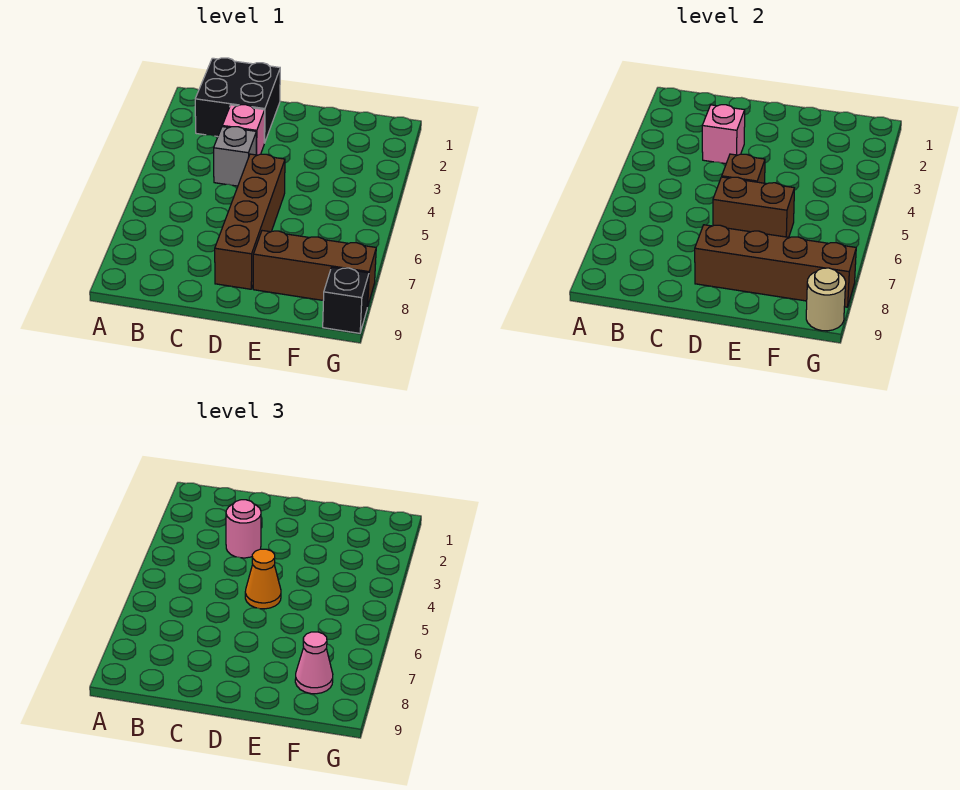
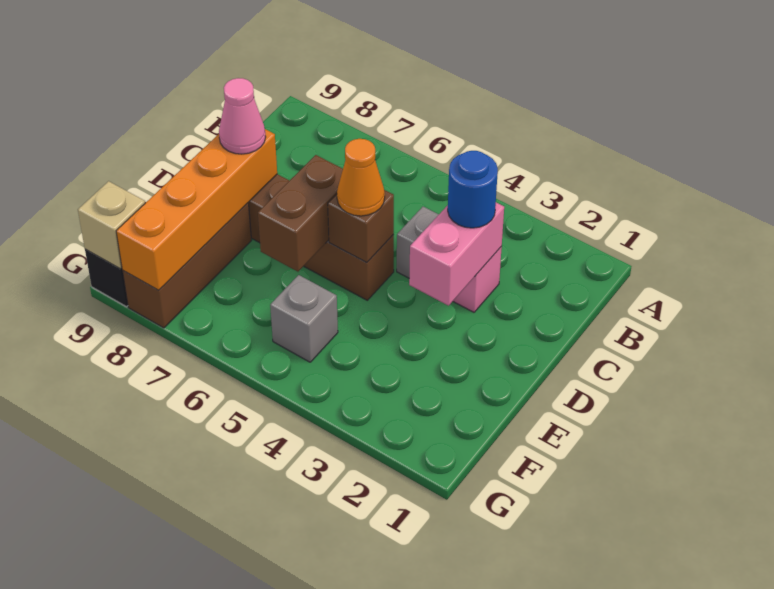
black brick B1:C2 level 1 -> none
pink brick C3 level 2 -> pink brick C3:D3 level 2
pink round brick C3 level 3 -> blue round brick C3 level 3
brown brick D8:G8 level 2 -> orange brick D8:G8 level 2
none -> grey brick F5 level 1
pink cone F8 level 3 -> pink cone D8 level 3
tan round brick G9 level 2 -> tan brick G9 level 2

